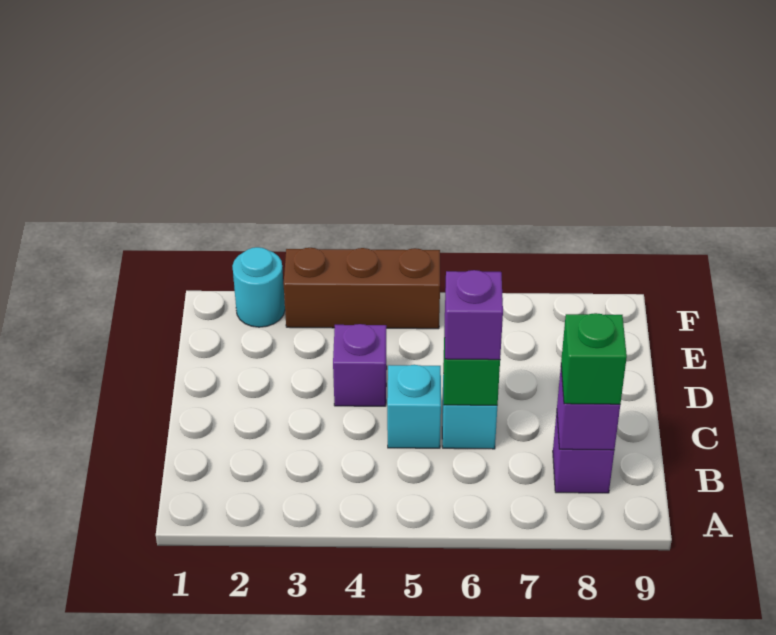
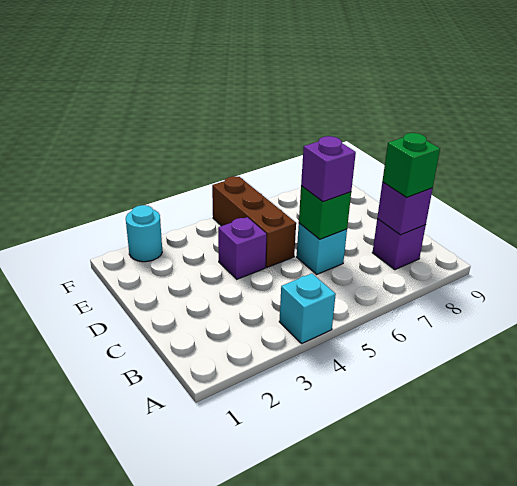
cyan brick C5 level 1 -> cyan brick A4 level 1
brown brick F3:F5 level 1 -> brown brick D5:F5 level 1

